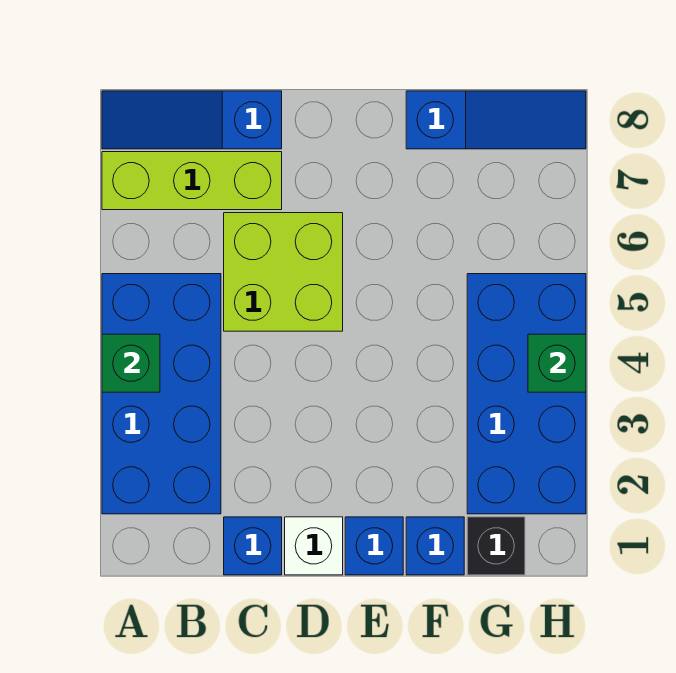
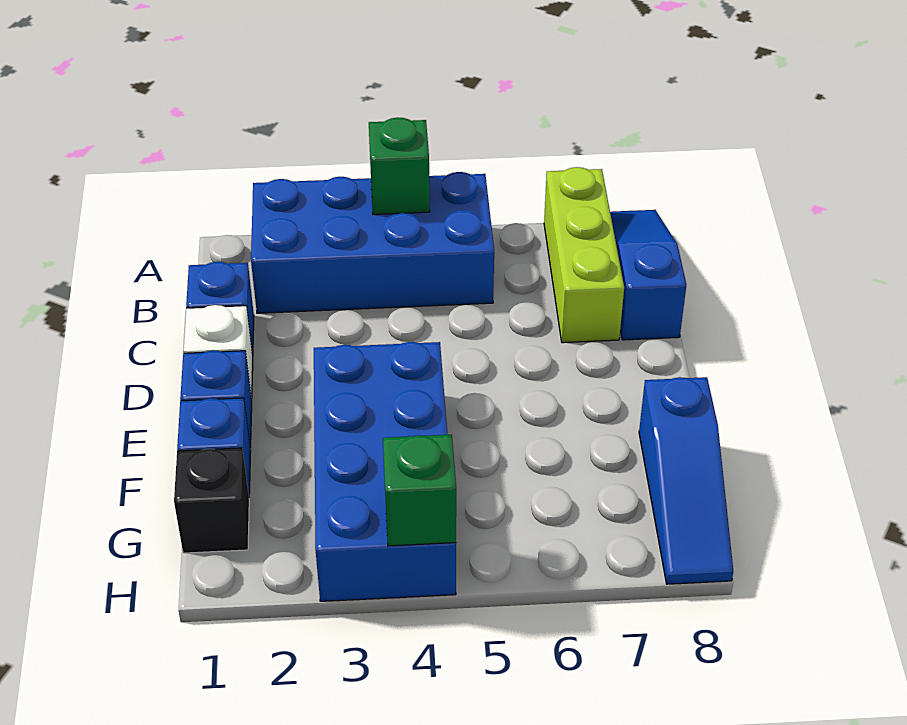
lime brick C5:D6 level 1 -> none
blue brick G2:H5 level 1 -> blue brick E3:H4 level 1

